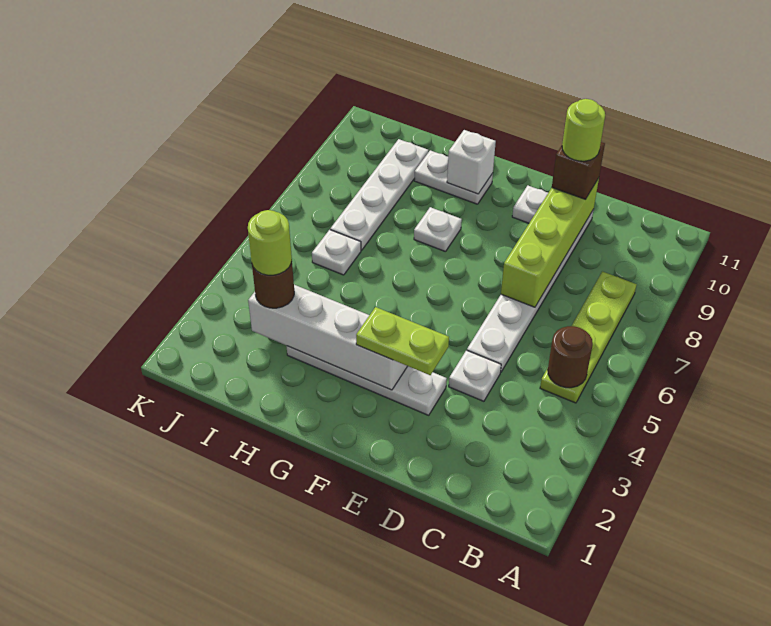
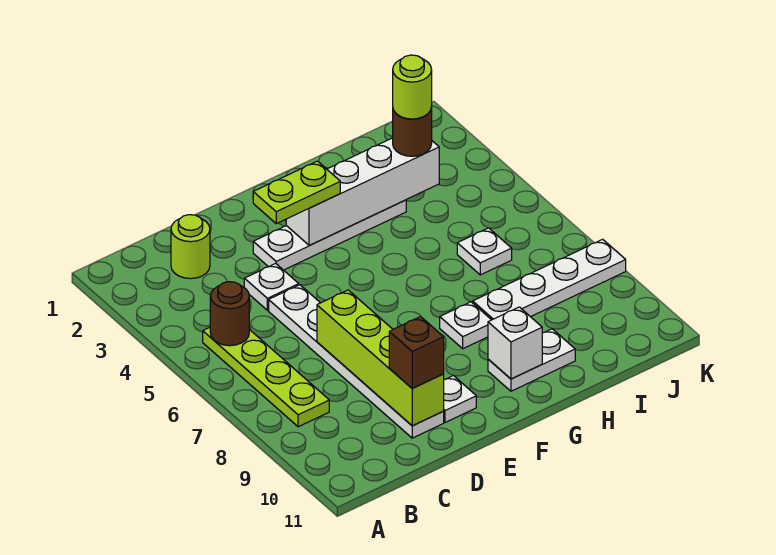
lime round brick D10 level 4 -> lime round brick C2 level 1
white plate I7:I10 level 1 -> white plate H8:K8 level 1

